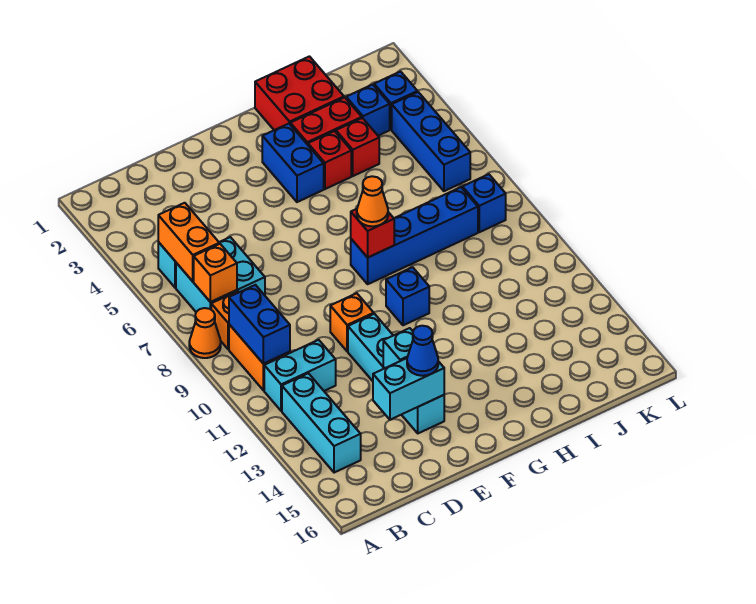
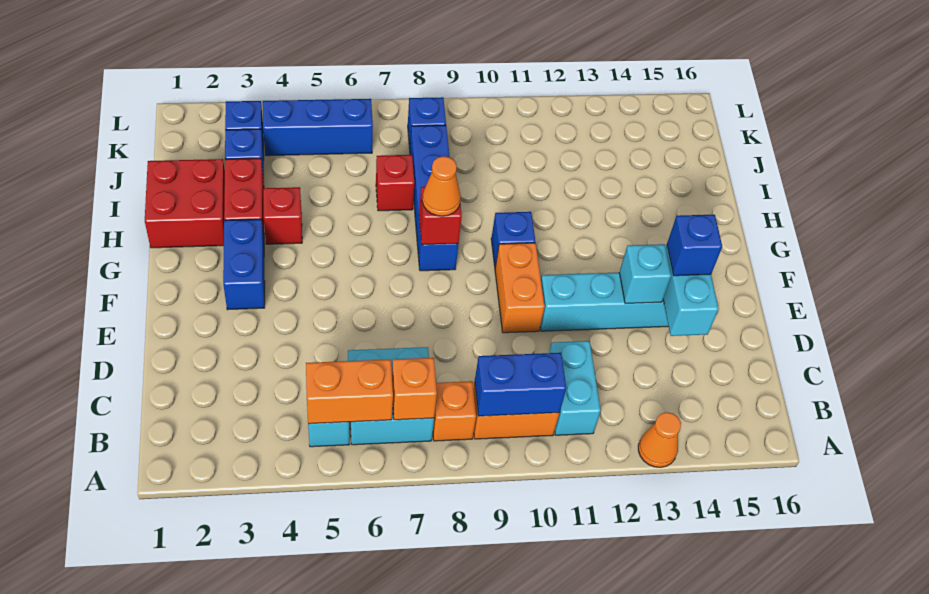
orange cone A8 level 1 -> orange cone A13 level 1
cyan brick B12:B14 level 1 -> none
orange brick E10 level 1 -> orange brick E10:F10 level 1
blue cone E14 level 3 -> blue brick E14 level 3
blue brick G3:G4 level 1 -> blue brick F3:G3 level 1
red brick I4 level 1 -> red brick I7 level 1

